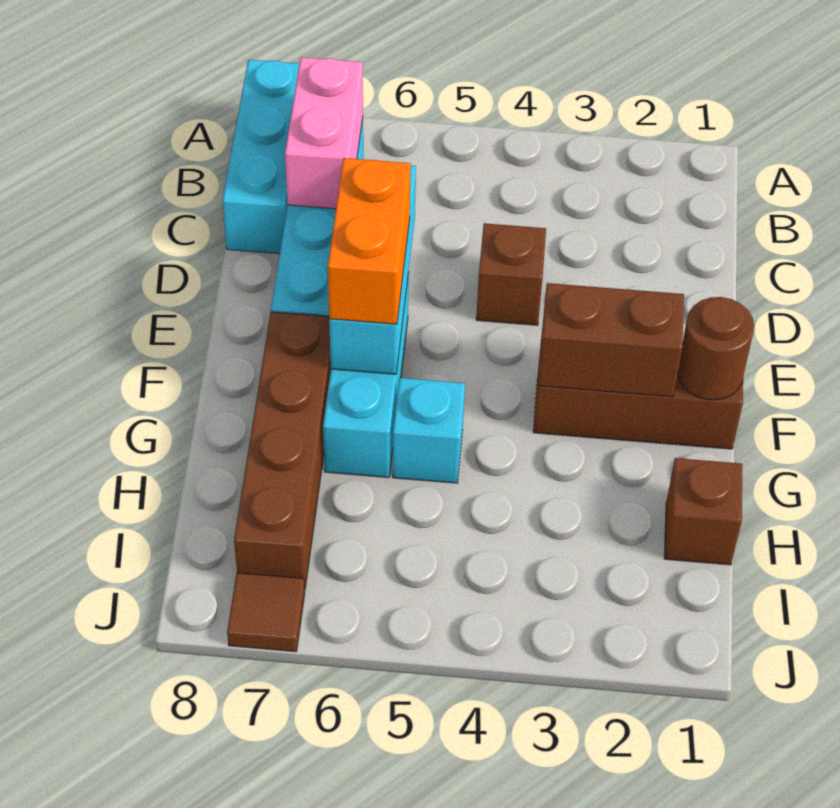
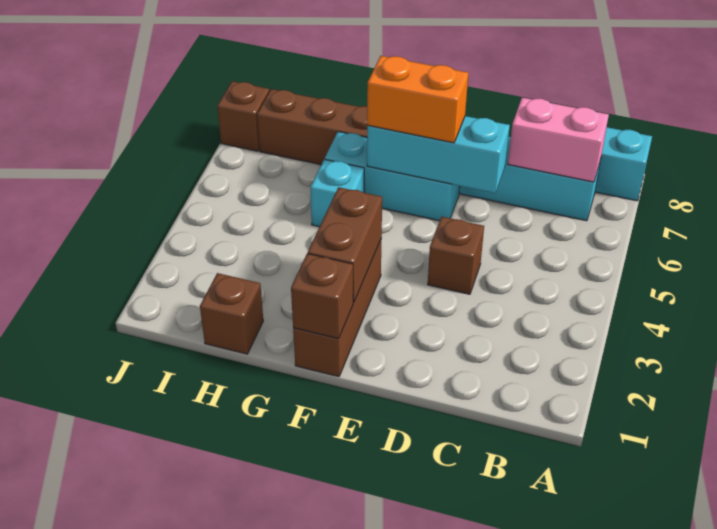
brown round brick F1 level 2 -> brown brick F1 level 2
brown tile J7 level 1 -> brown brick J7 level 1

